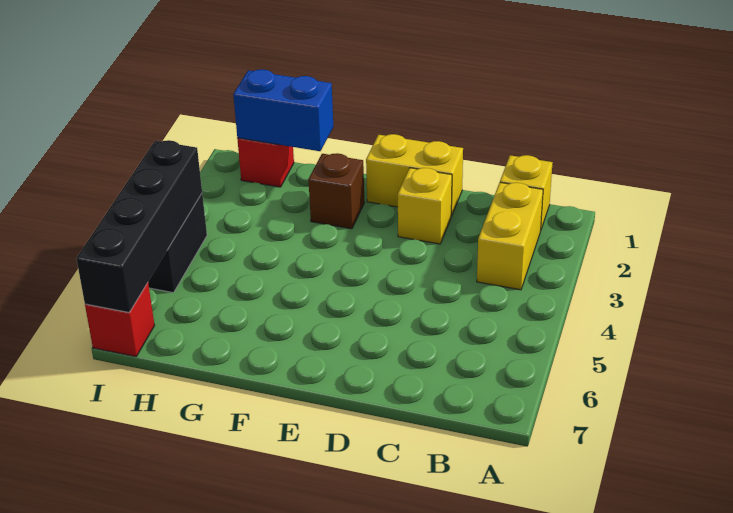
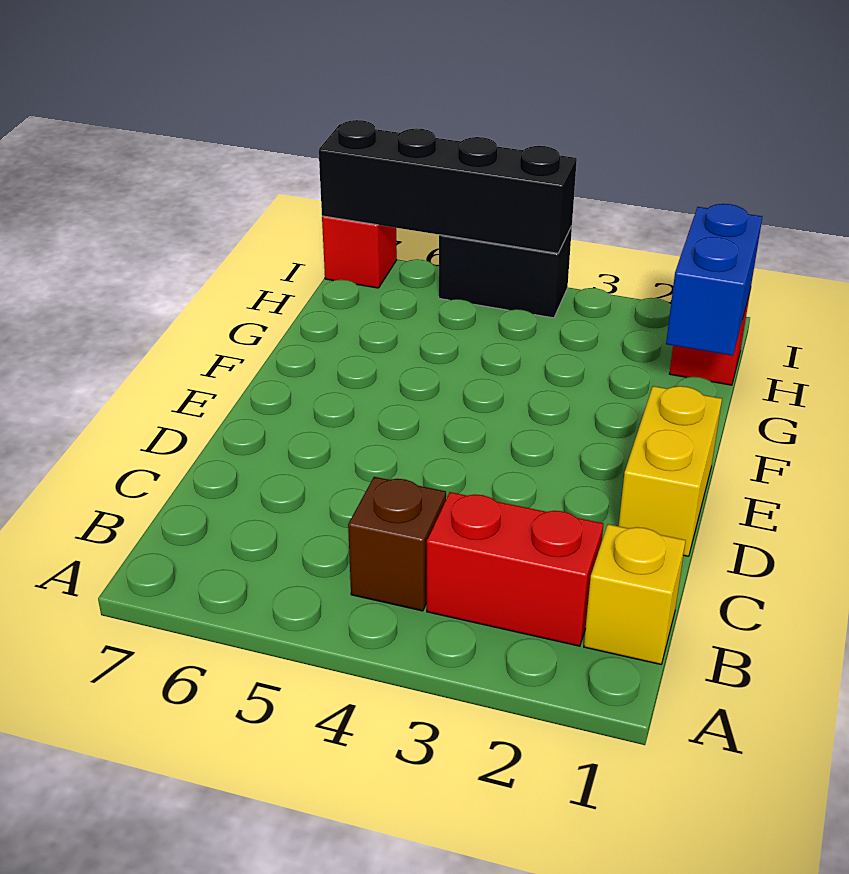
yellow brick B2:B3 level 1 -> red brick B2:B3 level 1
yellow brick D2 level 1 -> none
brown brick F2 level 1 -> brown brick B4 level 1

